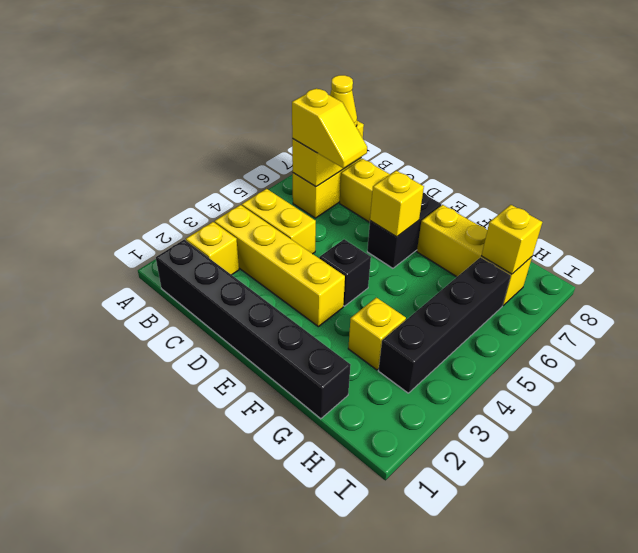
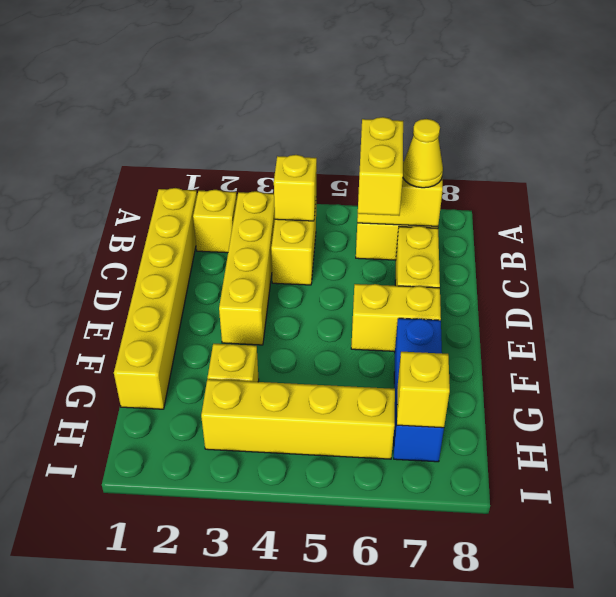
black brick B1:G1 level 1 -> yellow brick B1:G1 level 1
yellow slope B6:C6 level 3 top B -> yellow brick B6:C6 level 3
black brick E4 level 1 -> none
black brick E6:E7 level 1 -> yellow brick E6:E7 level 1
yellow brick E6 level 2 -> yellow brick B4 level 2
yellow brick F7:H7 level 1 -> blue brick F7:H7 level 1
black brick H3:H6 level 1 -> yellow brick H3:H6 level 1

